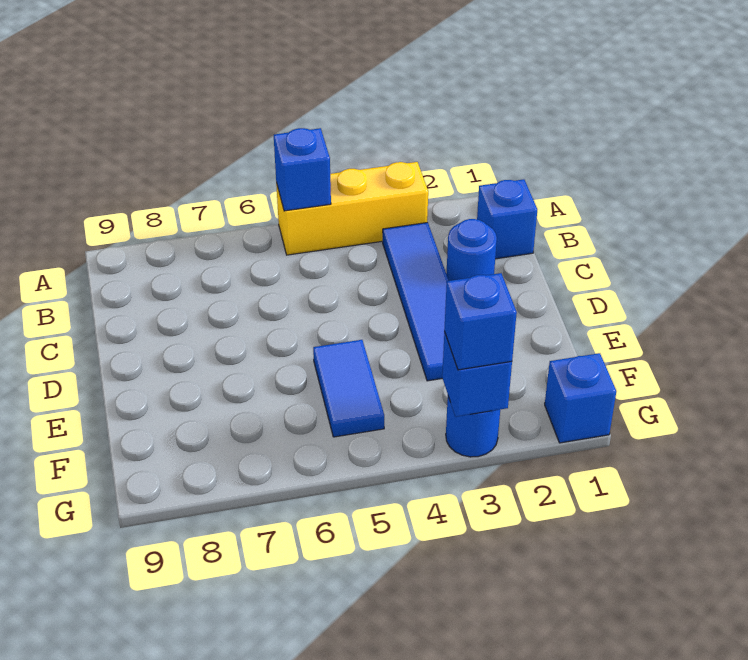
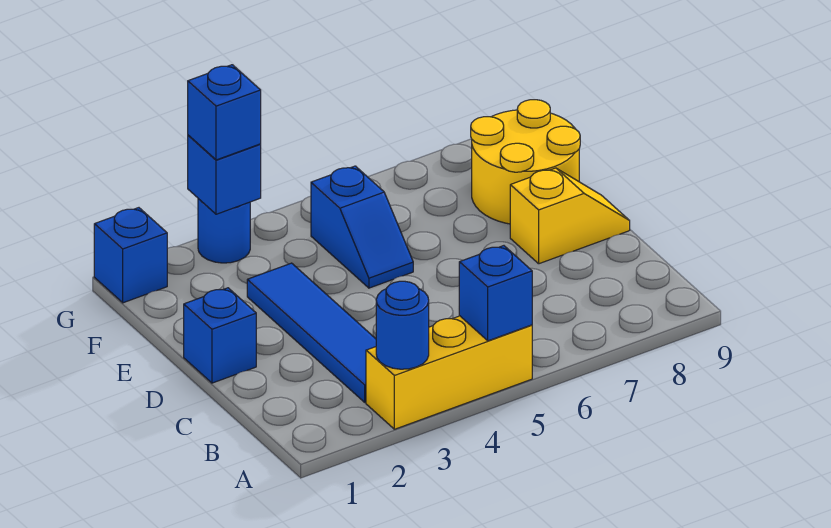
blue brick B1 level 1 -> blue brick D1 level 1
blue round brick C2 level 1 -> blue round brick A3 level 2
none -> yellow slope D8:D9 level 1 top 8
blue tile E5:F5 level 1 -> blue slope E5:F5 level 1 top F
none -> yellow round brick E8:F9 level 1

